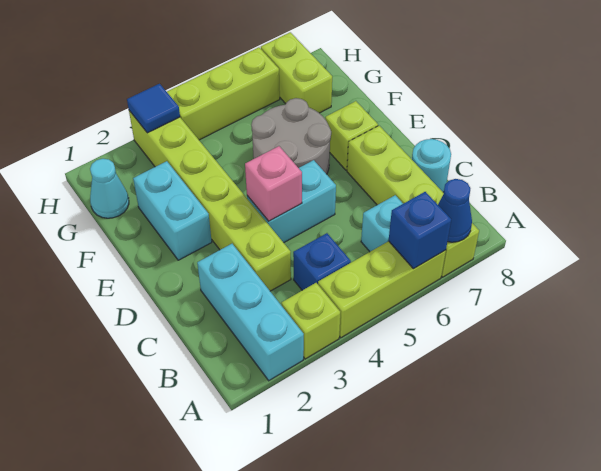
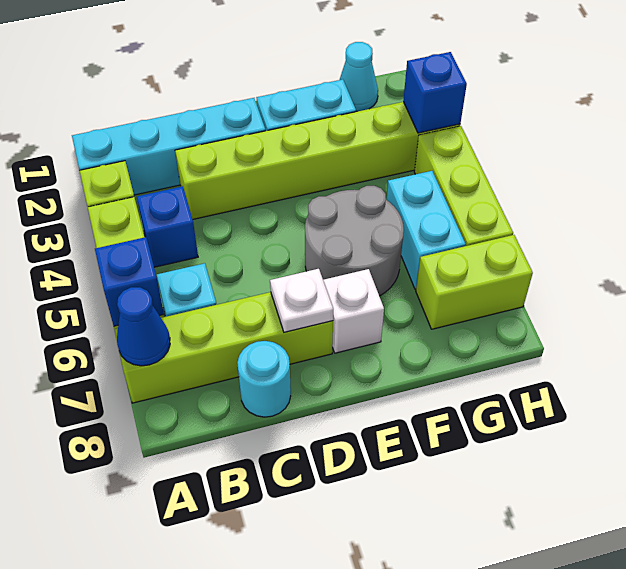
cyan brick A2:C2 level 1 -> cyan brick A2:D2 level 1
cyan brick D4:D5 level 1 -> cyan brick G5:G6 level 1
pink brick D4 level 2 -> none
none -> white plate D7 level 2
lime brick E7 level 1 -> white brick E7 level 1
blue tile H3 level 2 -> blue brick H3 level 2

